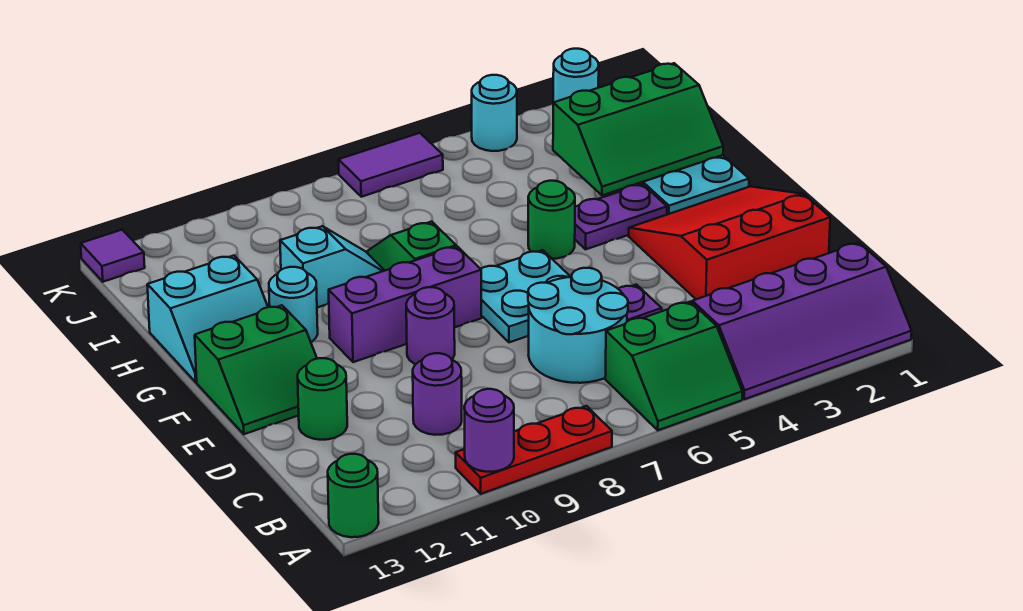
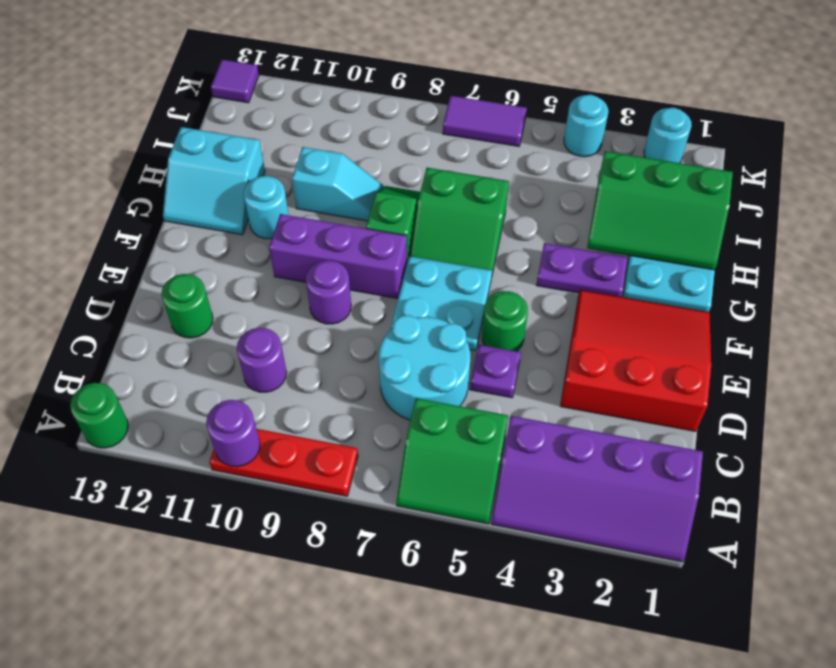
green slope E12:F13 level 1 top F -> green slope G6:H7 level 1 top H
green round brick G5 level 1 -> green round brick E5 level 1

